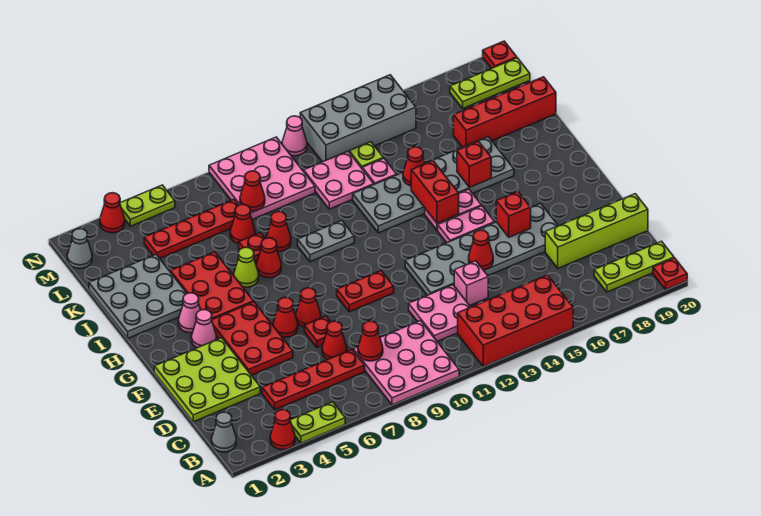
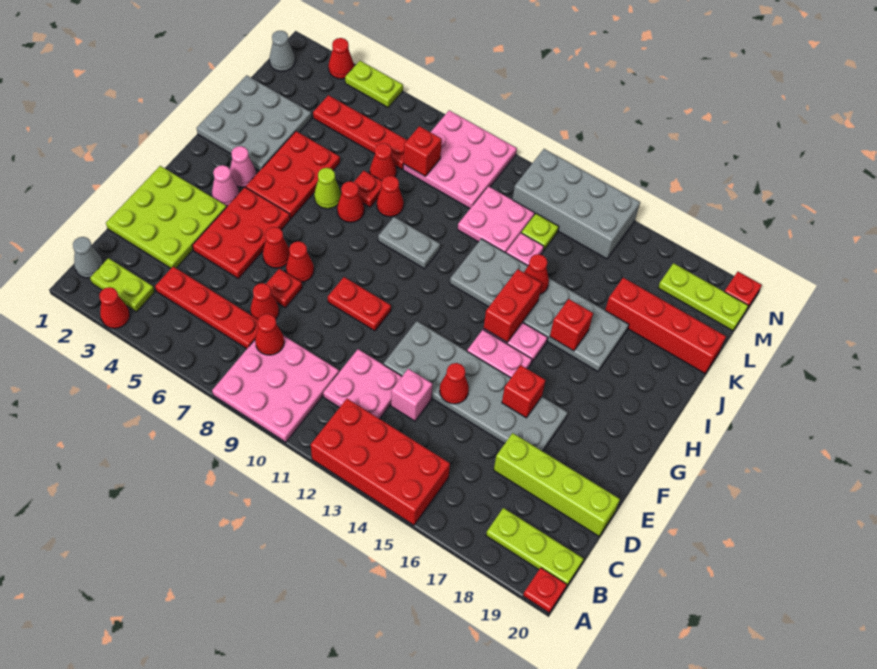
lime plate A4:A5 level 1 -> lime plate B2:B3 level 1
red cone L8 level 2 -> red brick L8 level 2
pink cone N11 level 1 -> none

